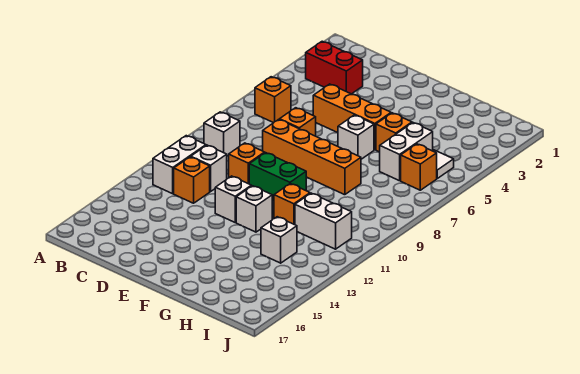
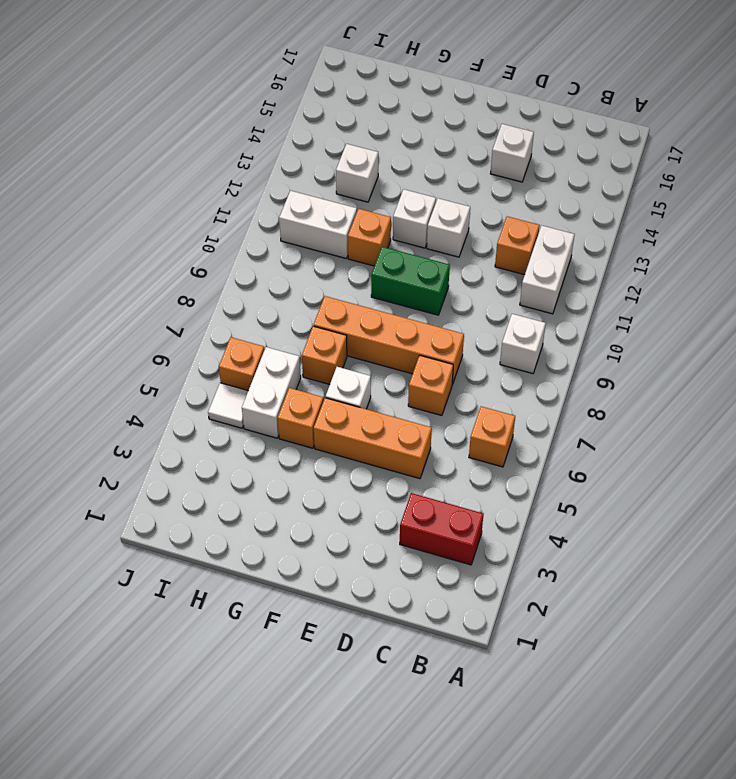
white brick C11 level 1 -> white brick D15 level 1
orange brick D10 level 1 -> orange brick G7 level 1

